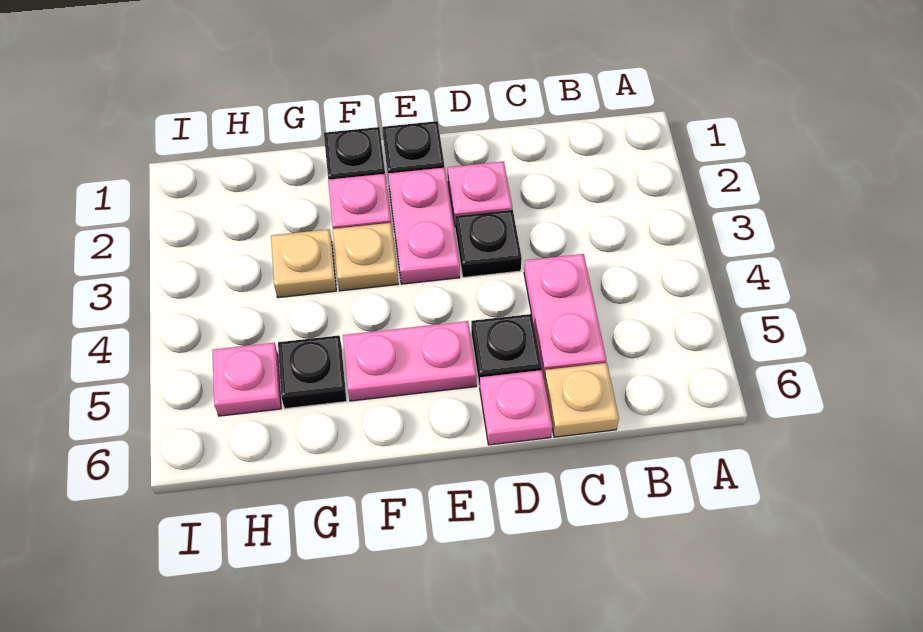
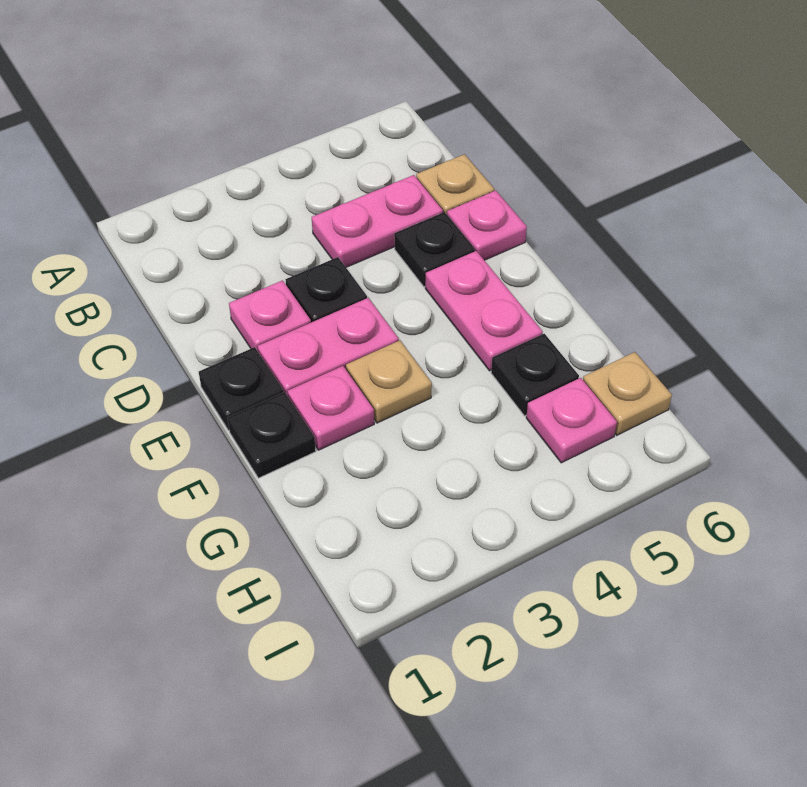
tan plate G3 level 1 -> tan plate H6 level 1

